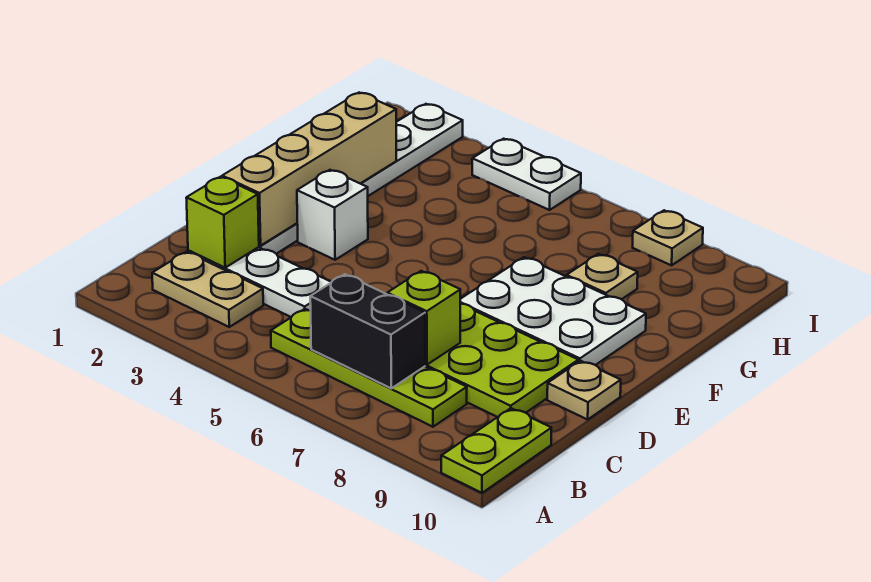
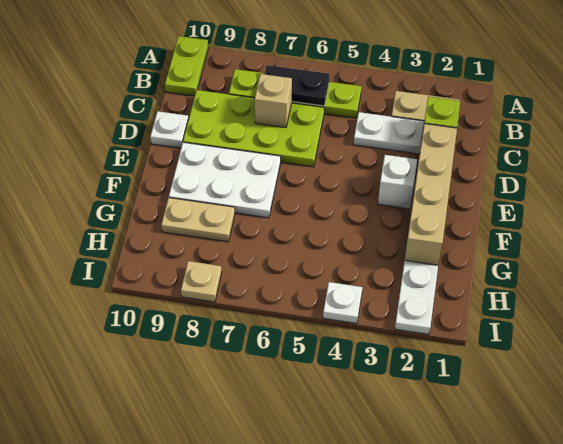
black brick B6:B7 level 2 -> black plate B6:B7 level 2
lime brick C7 level 2 -> tan brick C7 level 2
tan plate D10 level 1 -> white plate D10 level 1
tan plate G8 level 1 -> tan plate G8:G9 level 1
white plate I4:I5 level 1 -> white plate I4 level 1

